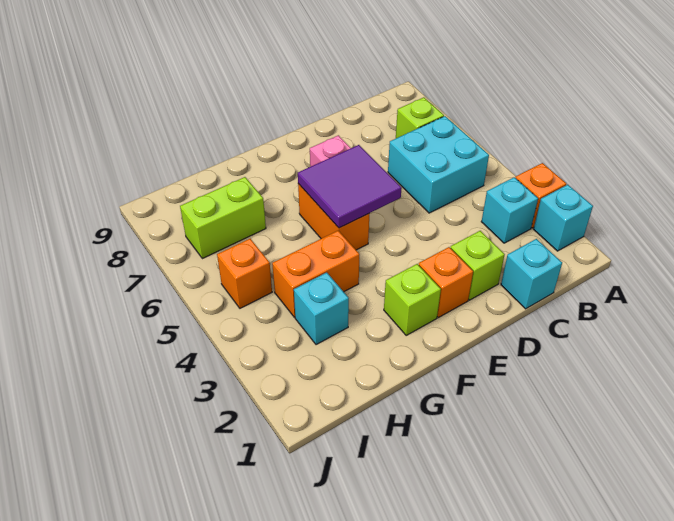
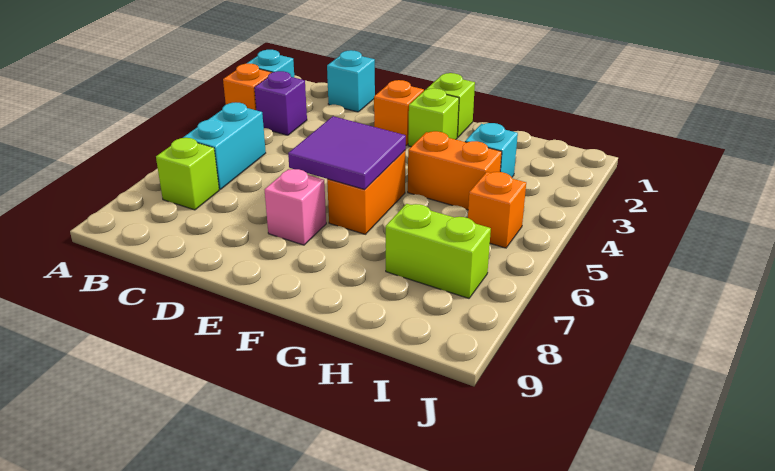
cyan brick B3 level 1 -> purple brick B3 level 1
cyan brick B5:C6 level 1 -> cyan brick B5:B6 level 1
lime brick D2 level 1 -> lime brick F1 level 1

